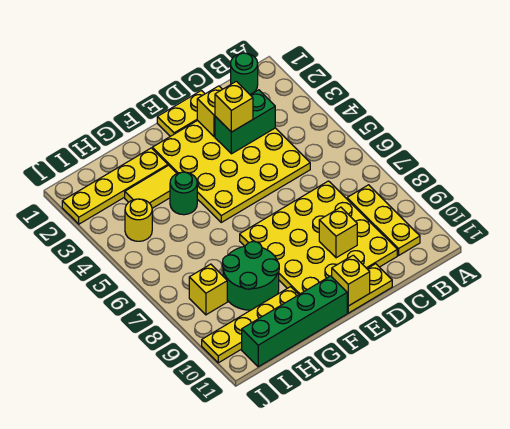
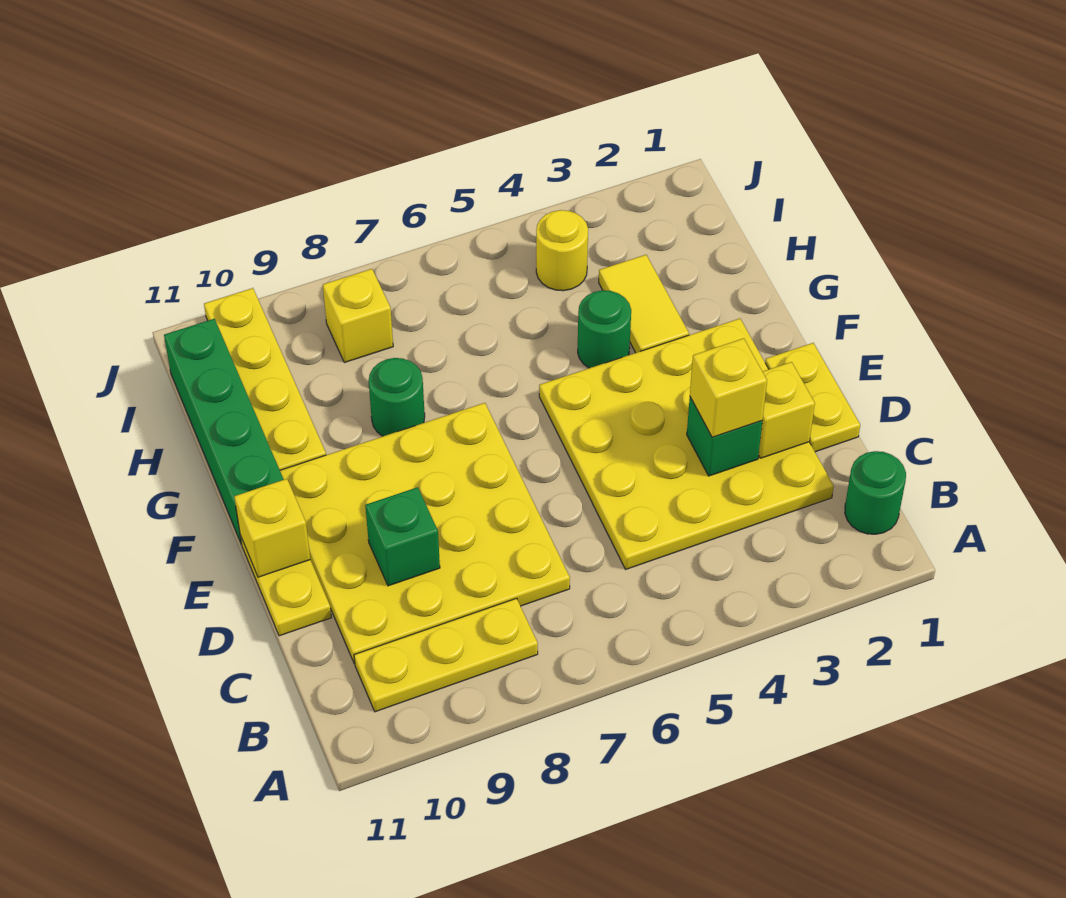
green brick C3:D3 level 2 -> green brick D3 level 2
yellow brick D9 level 2 -> green brick D9 level 2
yellow plate G2:J2 level 1 -> none
green round brick G8:H9 level 1 -> green round brick G8 level 1

